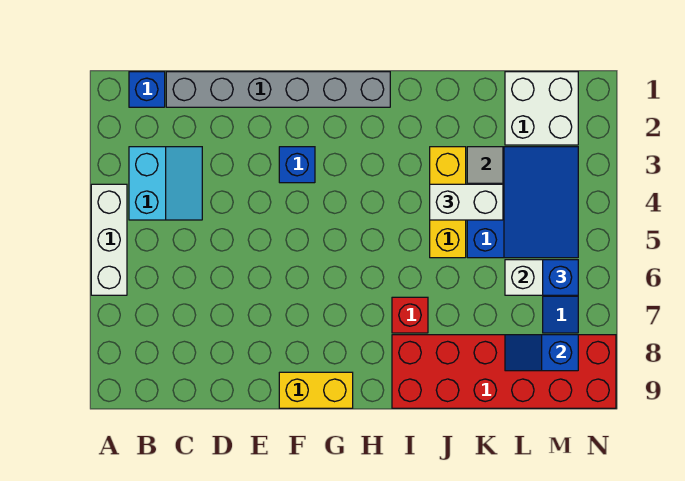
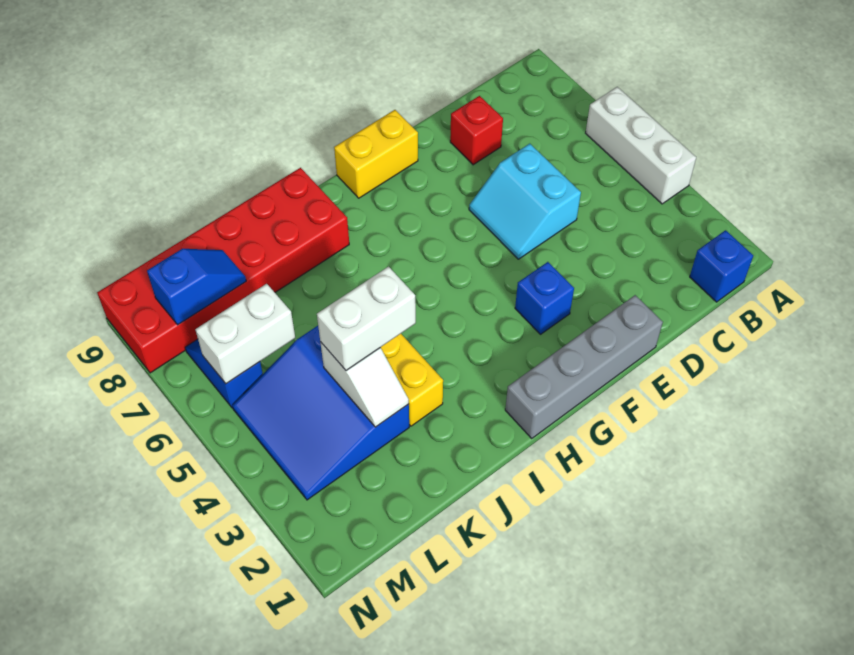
cyan slope B3:C4 level 1 top B -> cyan slope D5:E6 level 1 top D
grey brick C1:H1 level 1 -> grey brick E1:H1 level 1
red brick I7 level 1 -> red brick D8 level 1
white brick L1:M2 level 1 -> none
blue brick M6 level 3 -> none

